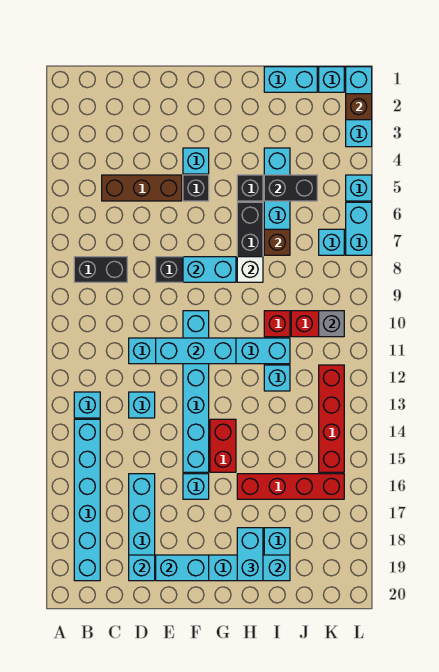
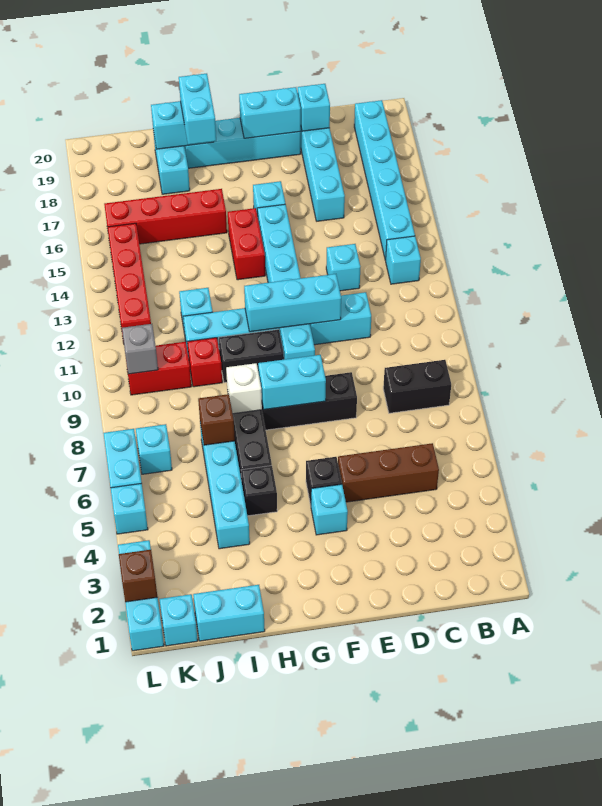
black brick I5:J5 level 2 -> black brick G10:H10 level 1

